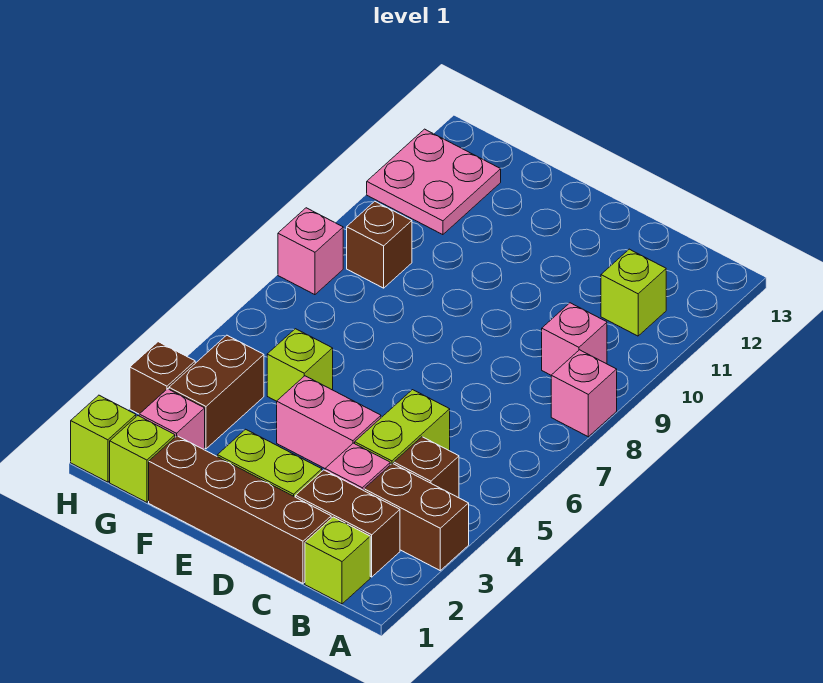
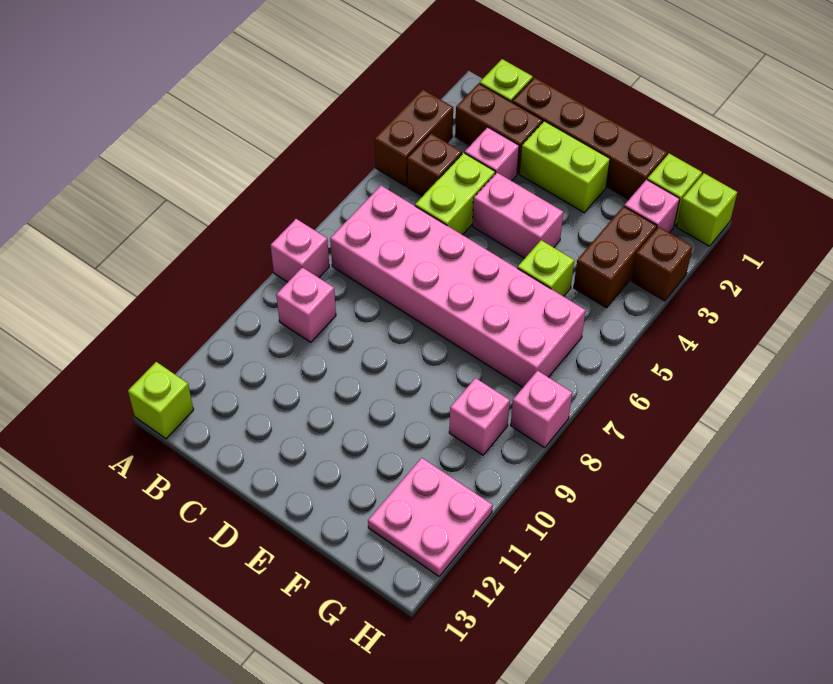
brown brick A3:B3 level 1 -> brown brick A3:A4 level 1
none -> pink brick B6:G7 level 1
lime brick B11 level 1 -> lime brick A13 level 1
brown brick G9 level 1 -> pink brick G9 level 1

